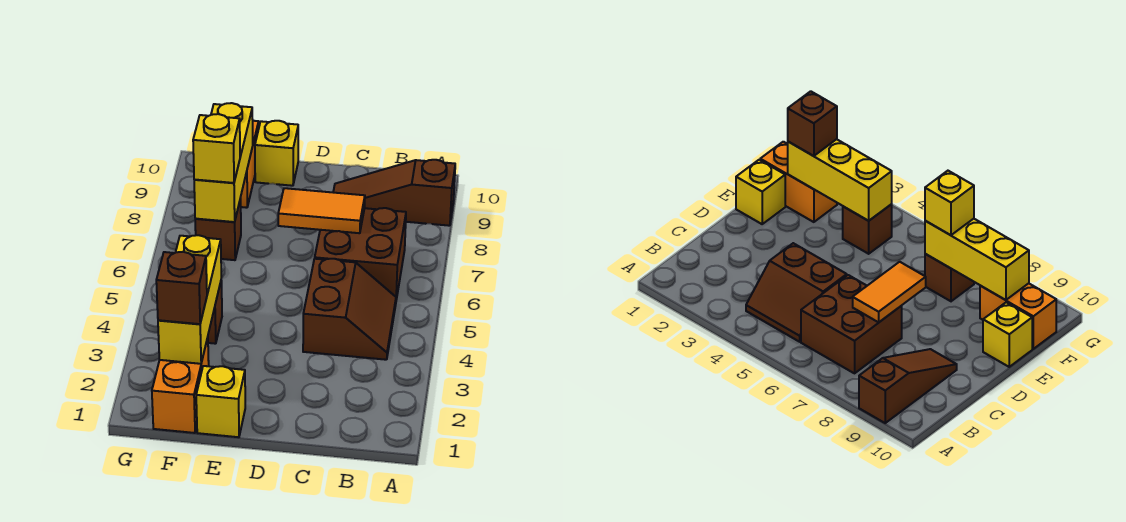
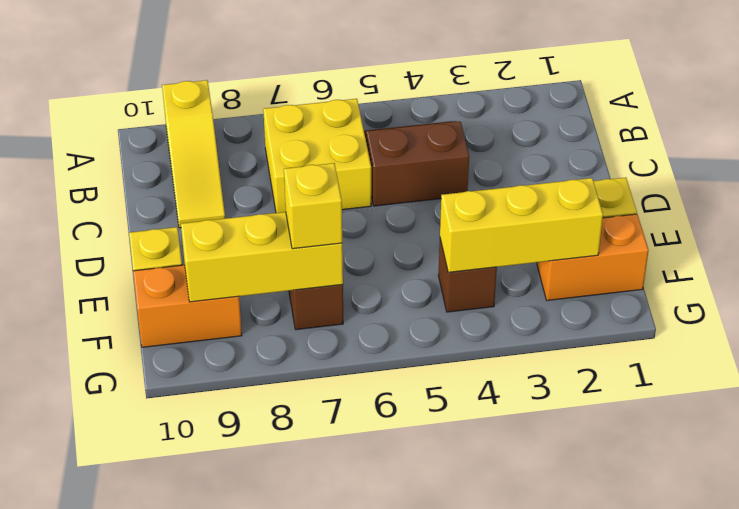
brown slope A9:C9 level 1 top A -> yellow slope A9:C9 level 1 top A
brown brick B6:C7 level 1 -> yellow brick B6:C7 level 1
orange tile C7:D7 level 2 -> none
brown brick F2 level 3 -> none

